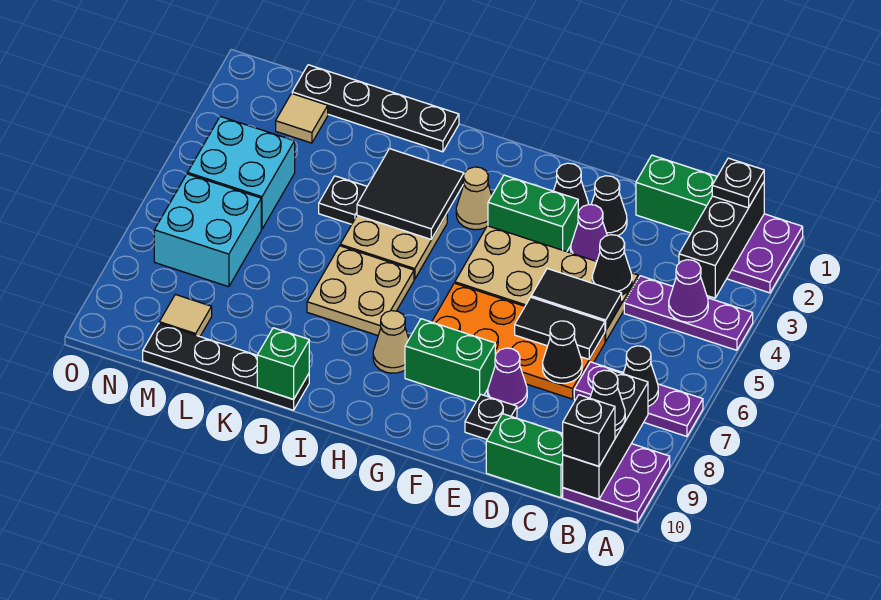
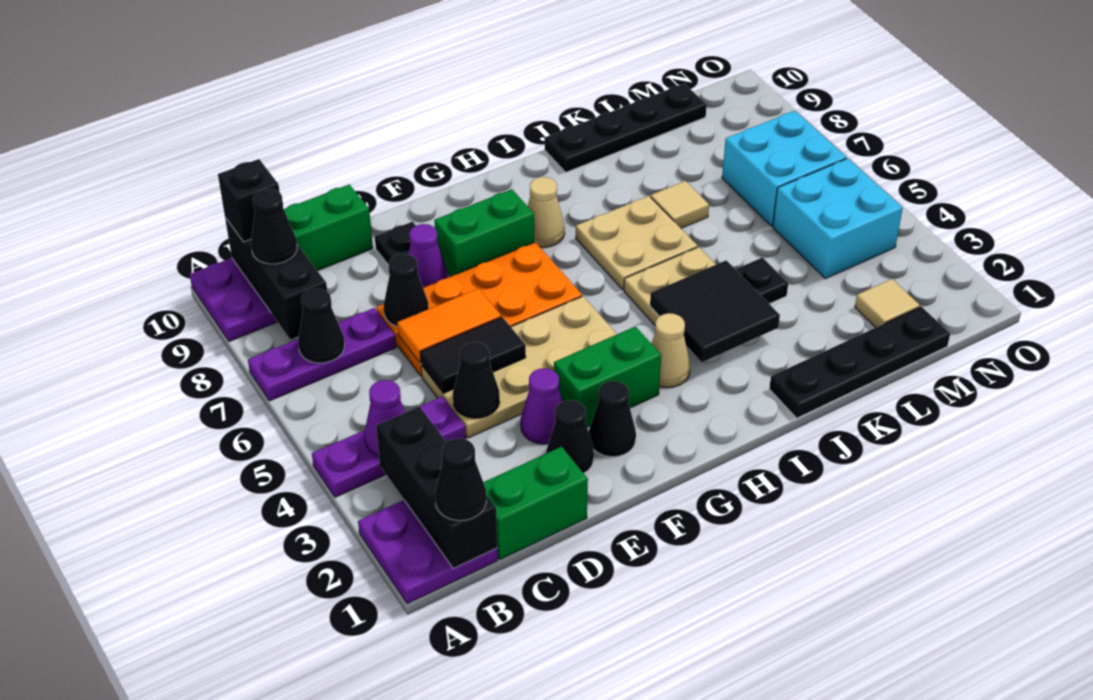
black plate B1 level 3 -> black cone B1 level 3
black tile D6:E6 level 2 -> orange tile D6:E6 level 2
green brick J10 level 2 -> none
tan tile M9 level 1 -> tan tile K7 level 1

